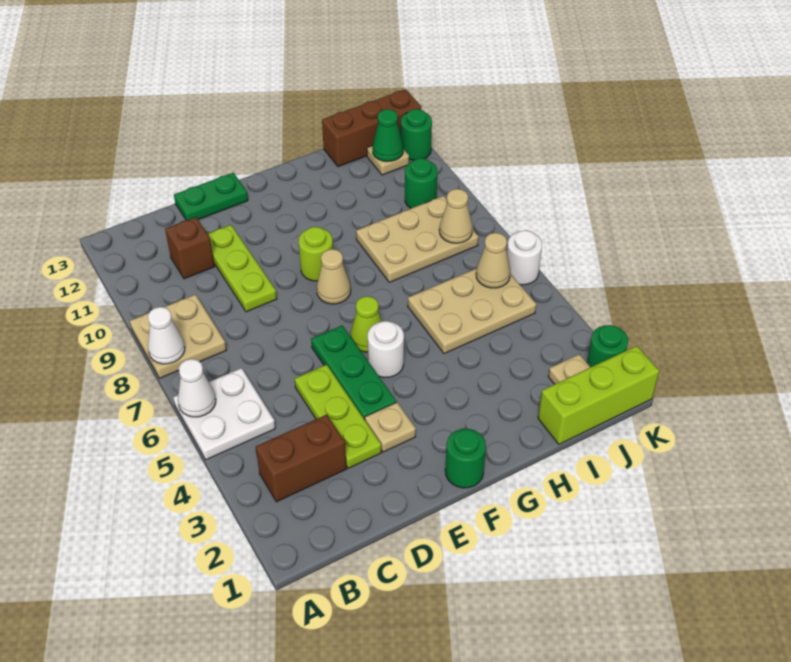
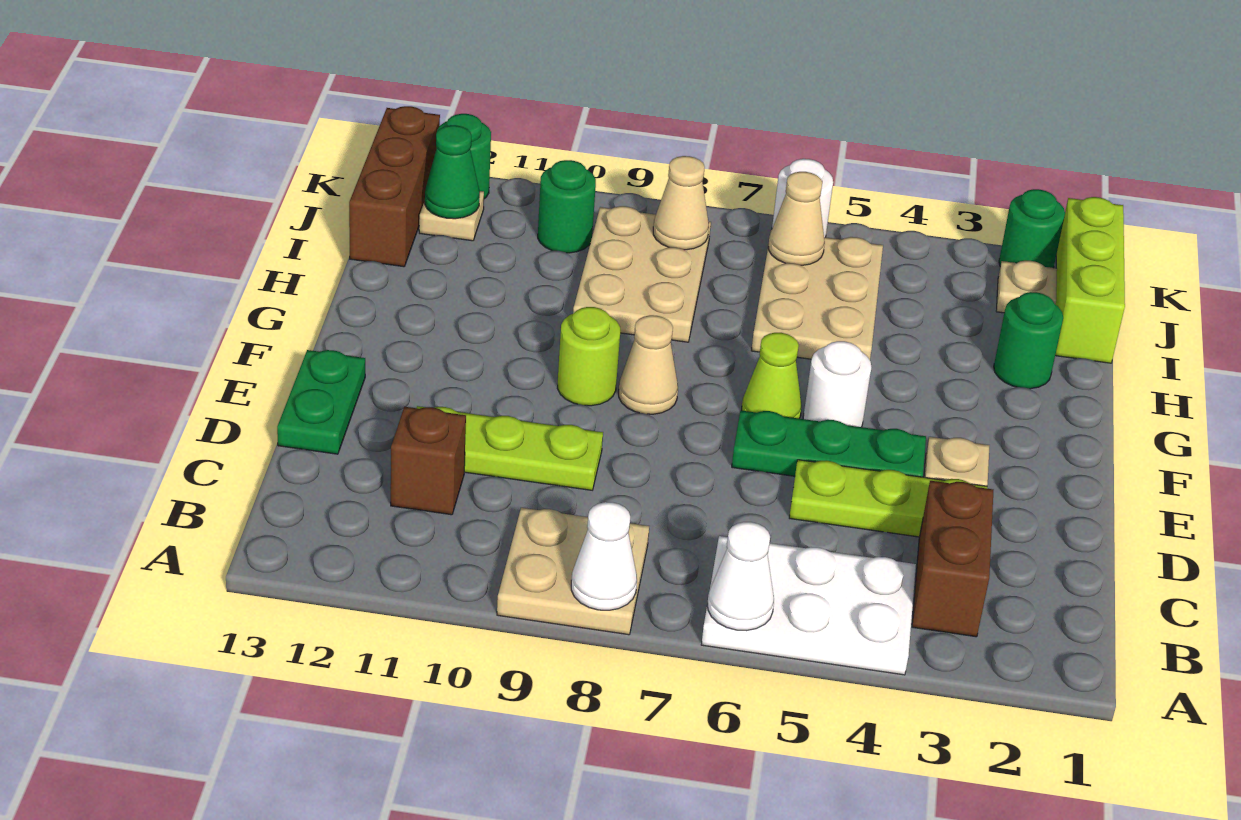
white plate A5:B6 level 1 -> white plate A4:B6 level 1
green round brick F1 level 1 -> green round brick H2 level 1

